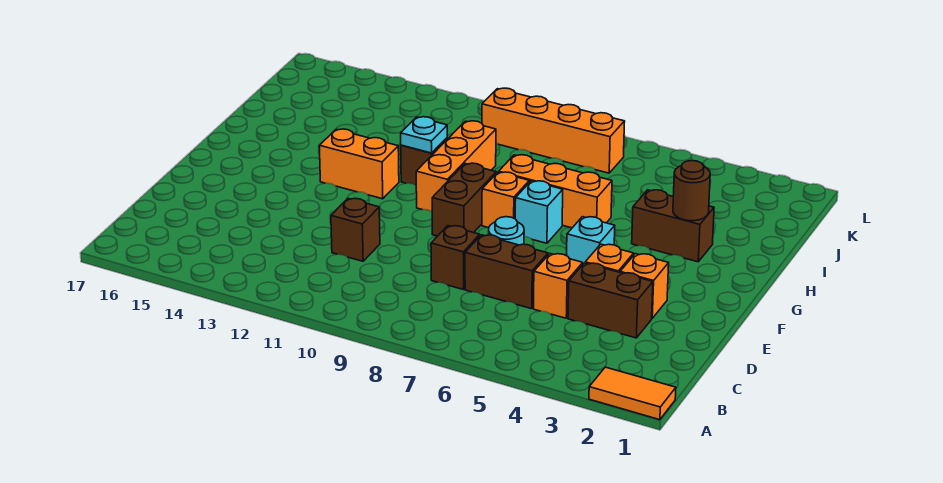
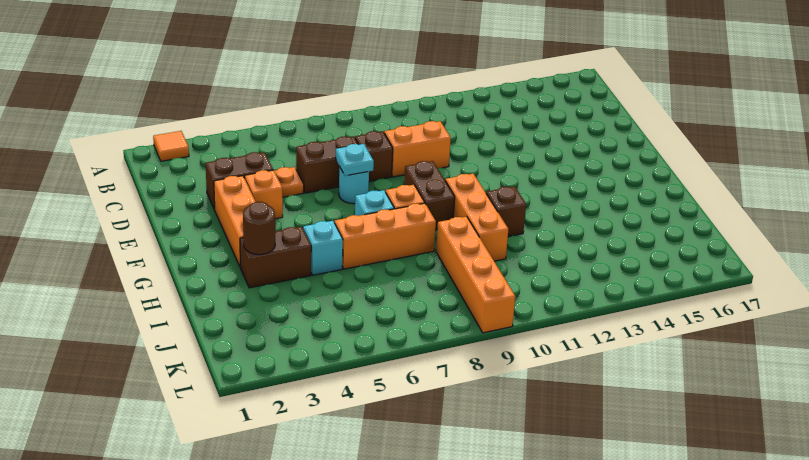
orange tile A1:A2 level 1 -> orange tile A2 level 1
orange brick D5 level 1 -> orange plate D5 level 1
brown brick D11 level 1 -> none
orange brick E3 level 1 -> orange brick E3:G3 level 1
cyan brick F5 level 1 -> cyan brick H5 level 1
orange brick G12:G13 level 1 -> orange brick D9:D10 level 1
cyan plate H11 level 2 -> cyan plate E7 level 2
orange brick K7:K10 level 1 -> orange brick I9:L9 level 1

